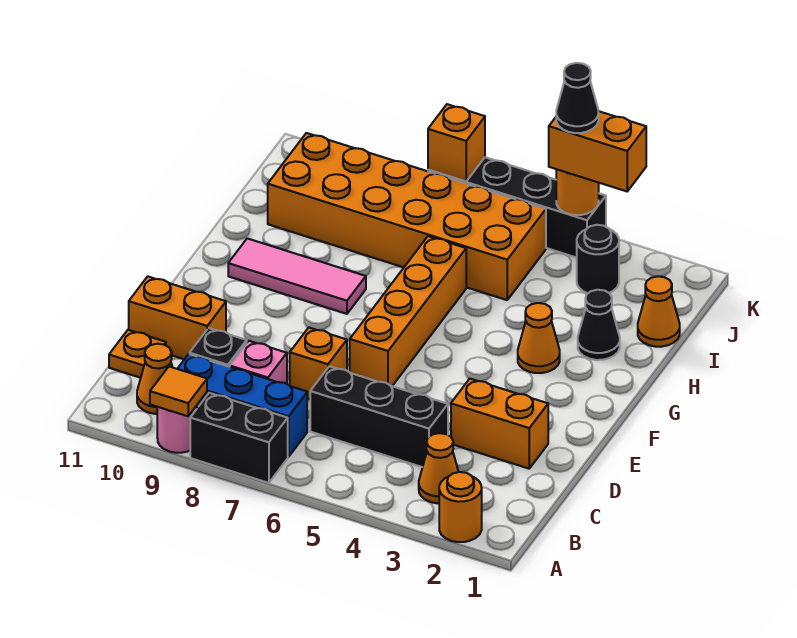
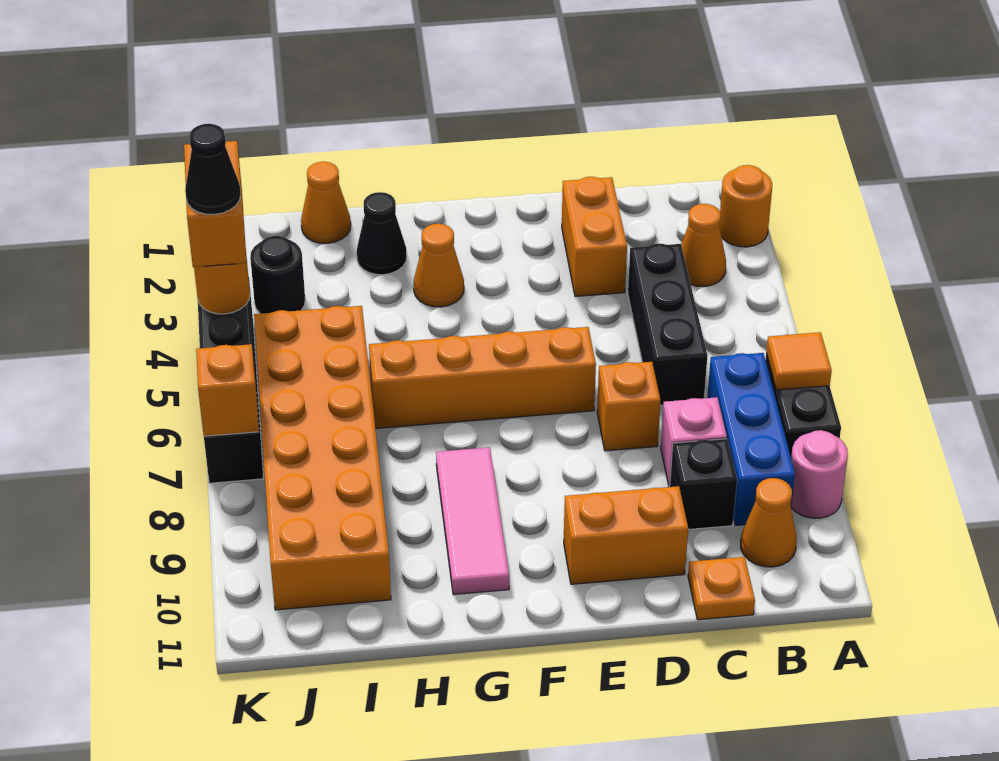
orange tile A9 level 2 -> orange tile A7 level 2
orange brick D10:D11 level 1 -> orange brick D10:E10 level 1

